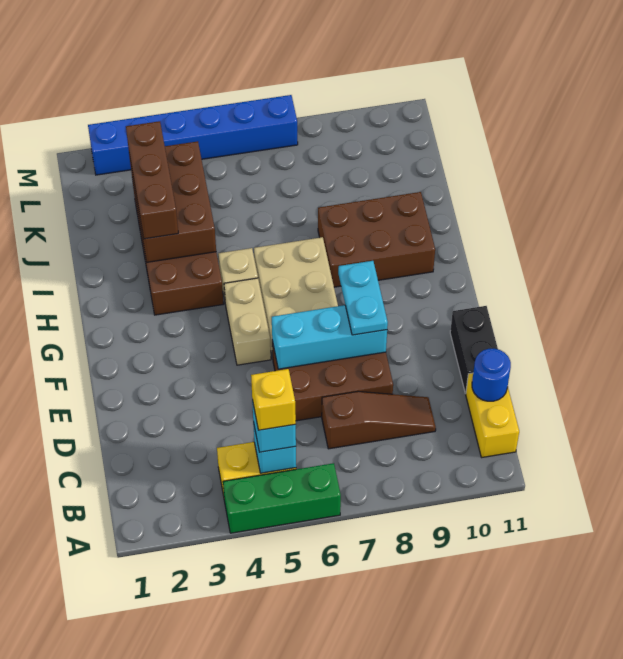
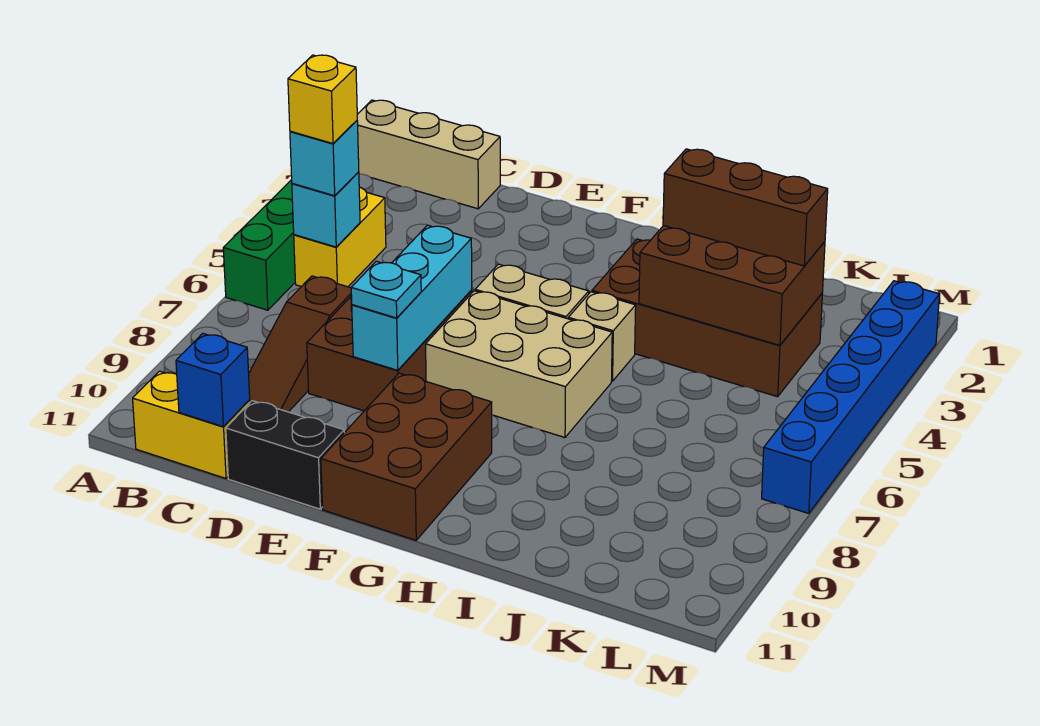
none -> tan brick A1:C1 level 1
blue round brick C11 level 2 -> blue brick C11 level 2
cyan plate E8:F8 level 3 -> cyan plate E8 level 3
brown brick H8:I10 level 1 -> brown brick F9:G11 level 1

